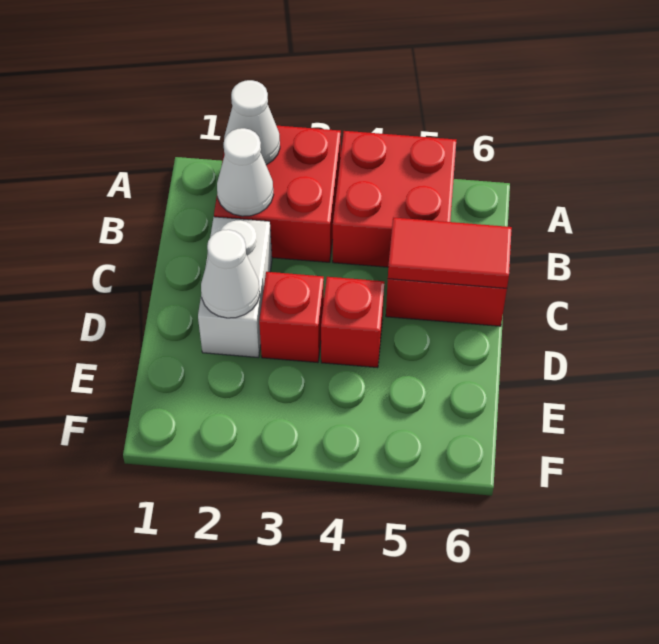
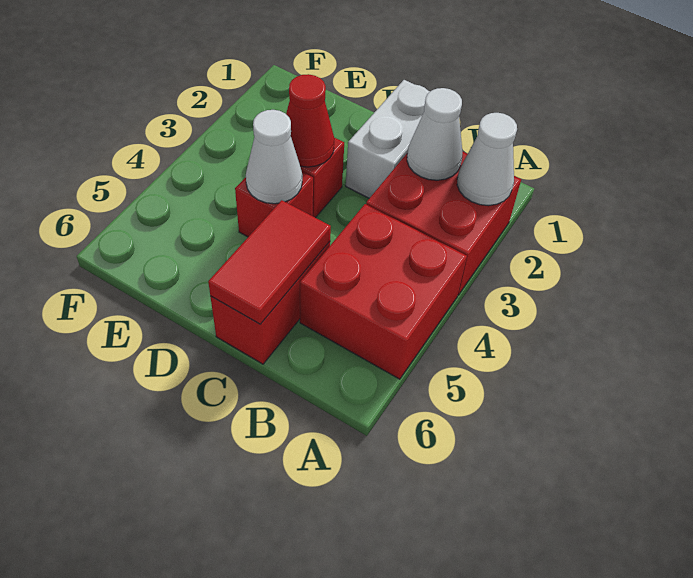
white brick C2:D2 level 1 -> white brick C1:C2 level 1
white cone D2 level 2 -> white cone D4 level 2
none -> red cone D3 level 2

